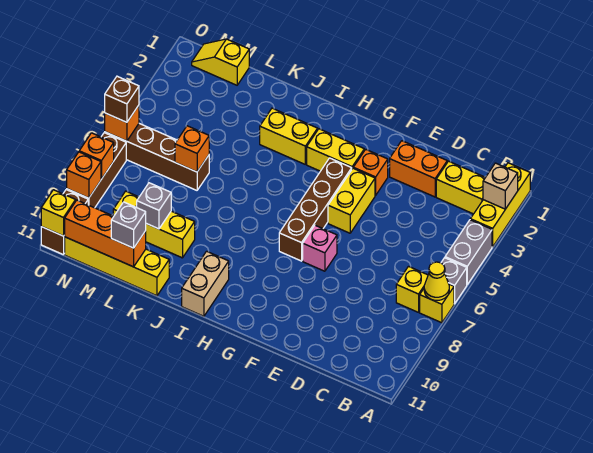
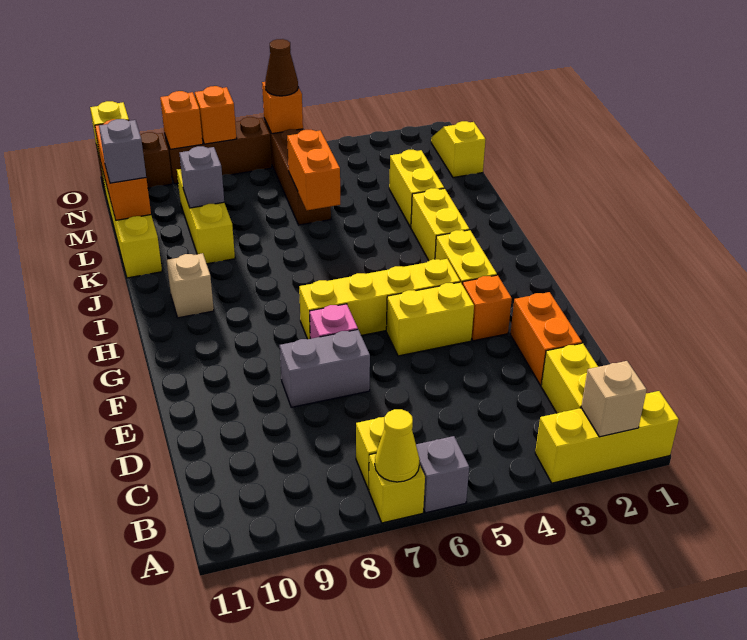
grey brick A4:A5 level 1 -> grey brick E7:E8 level 1
brown brick G4:G7 level 1 -> yellow brick G4:G7 level 1
tan brick I10:I11 level 1 -> tan brick I10 level 1
none -> yellow brick K3:L3 level 1
orange brick L6 level 2 -> orange brick K6:L6 level 2
brown brick O6 level 3 -> brown cone O6 level 3

